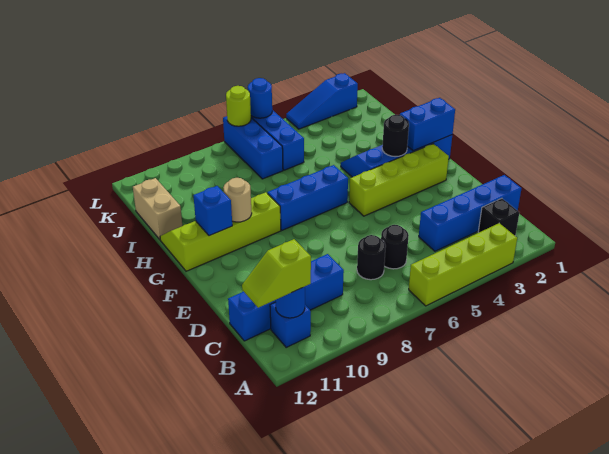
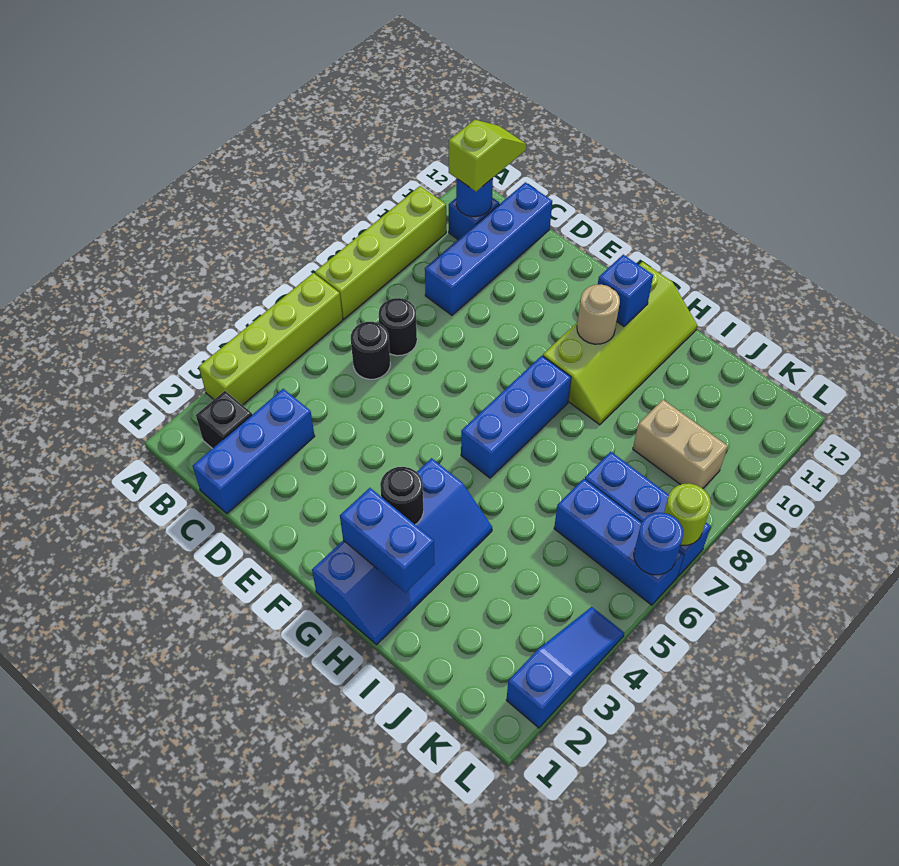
blue brick C1:C4 level 1 -> blue brick C1:C3 level 1
lime brick F2:F5 level 1 -> lime brick A7:A10 level 1
blue brick G1:G2 level 2 -> blue brick G2:H2 level 2
tan brick I12:J12 level 1 -> tan brick J9:K9 level 1

